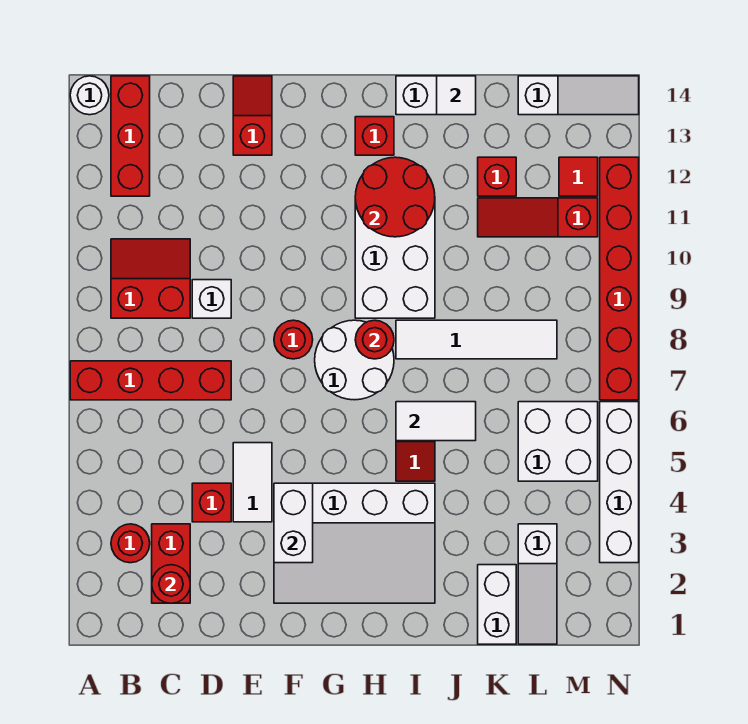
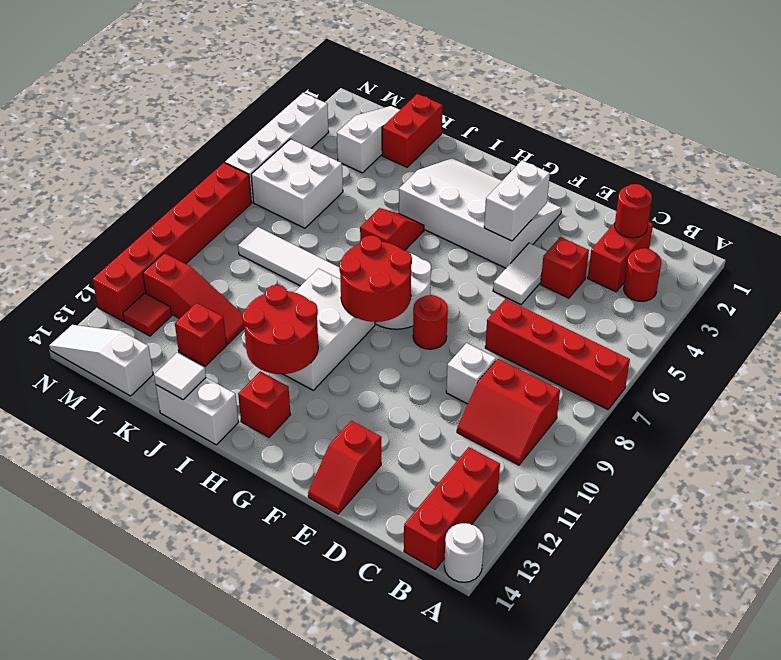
red round brick H8 level 2 -> red round brick G8:H9 level 2
white tile I6:J6 level 2 -> none
white brick K1:K2 level 1 -> red brick K1:K2 level 1

